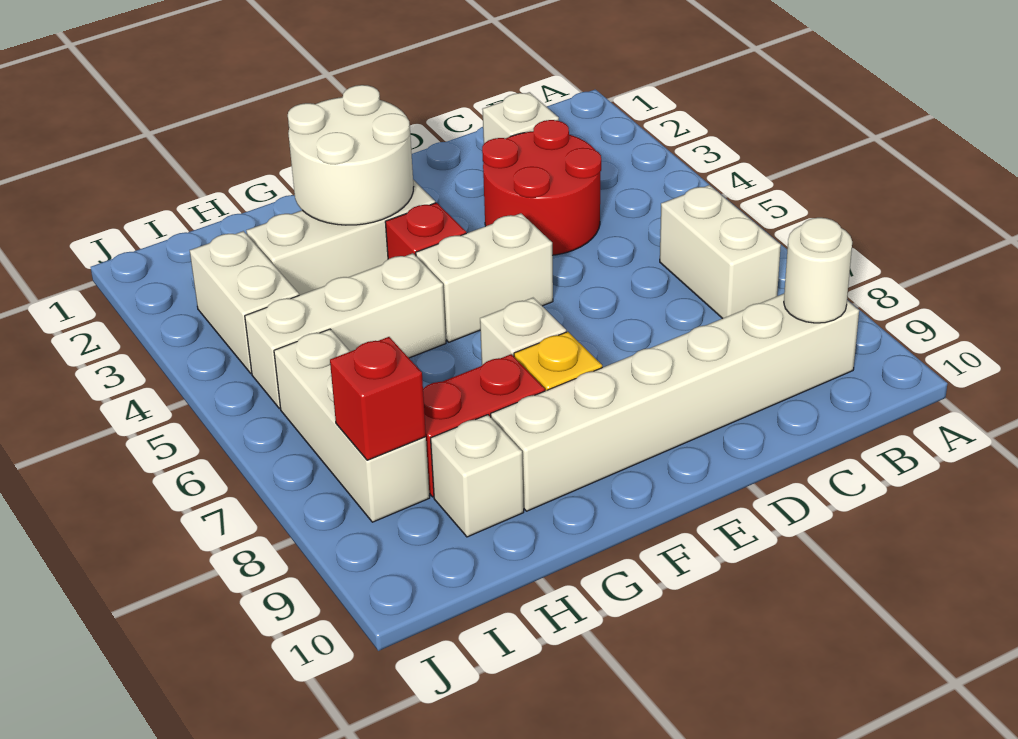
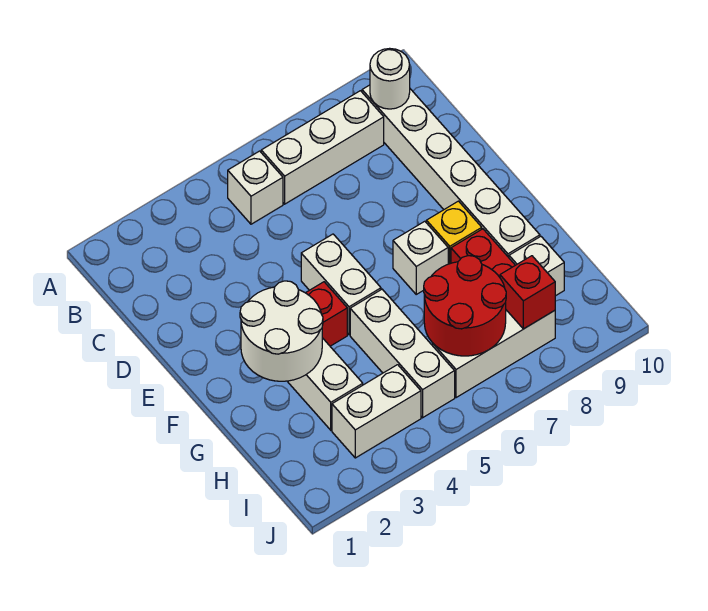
white brick B6:B7 level 1 -> white brick B6:B8 level 1
white brick C2 level 1 -> white brick B5 level 1
red round brick C3:D4 level 1 -> red round brick H6:I7 level 2

